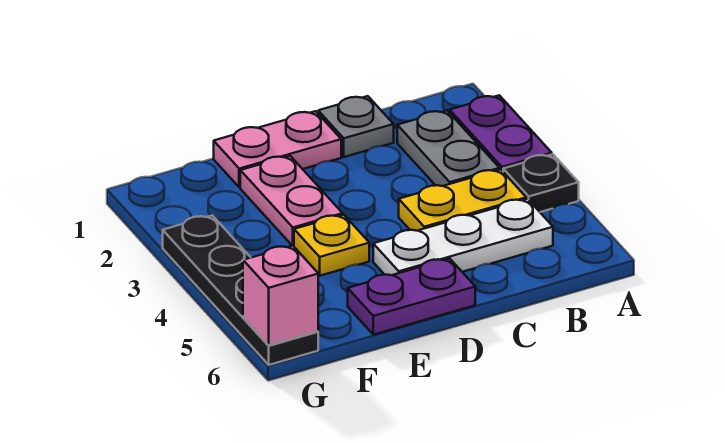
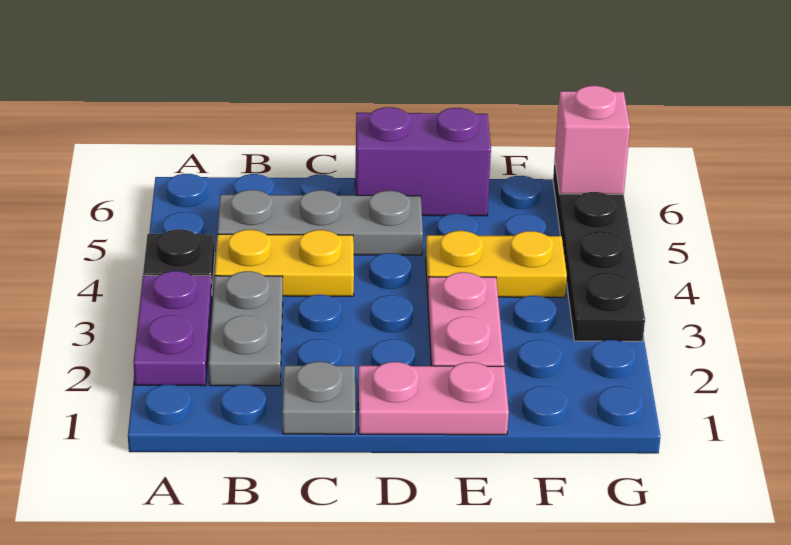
white plate B5:D5 level 1 -> grey plate B5:D5 level 1
purple plate D6:E6 level 1 -> purple brick D6:E6 level 1
yellow plate E4 level 1 -> yellow plate E4:F4 level 1

